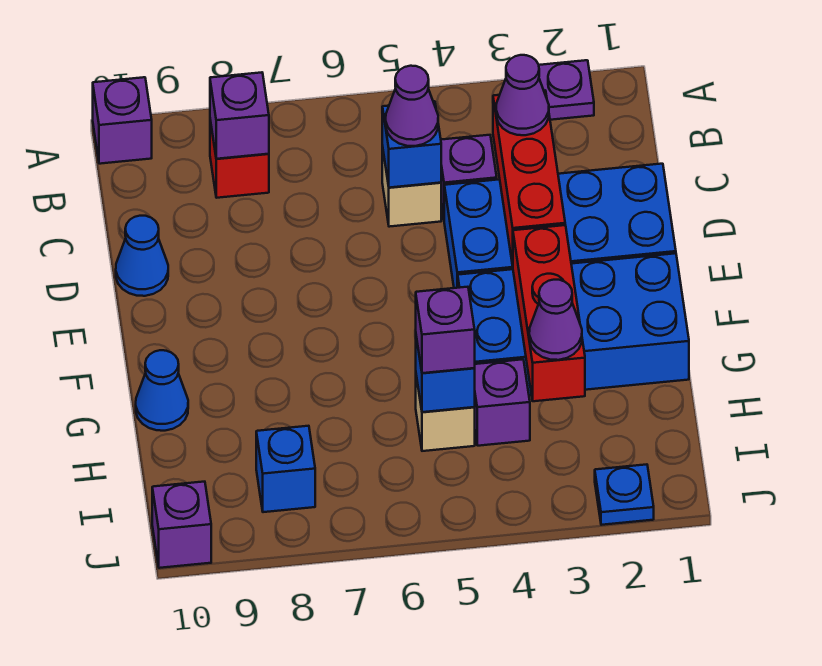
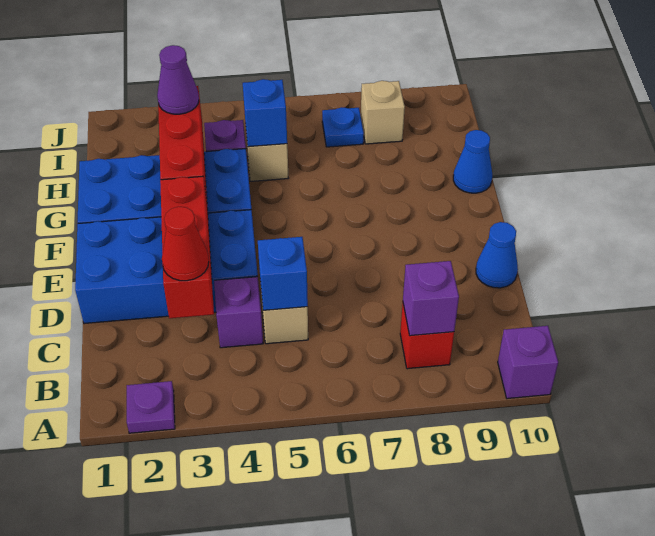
purple cone C3 level 3 -> red cone C3 level 3
purple cone C5 level 3 -> none
purple brick H5 level 3 -> none
blue brick I8 level 1 -> tan brick I8 level 1
blue plate J2 level 1 -> blue plate I7 level 1
purple brick J10 level 1 -> none

